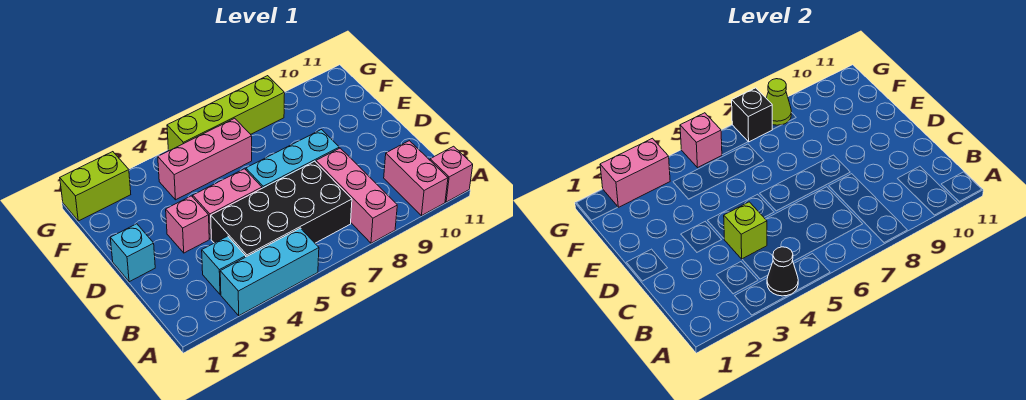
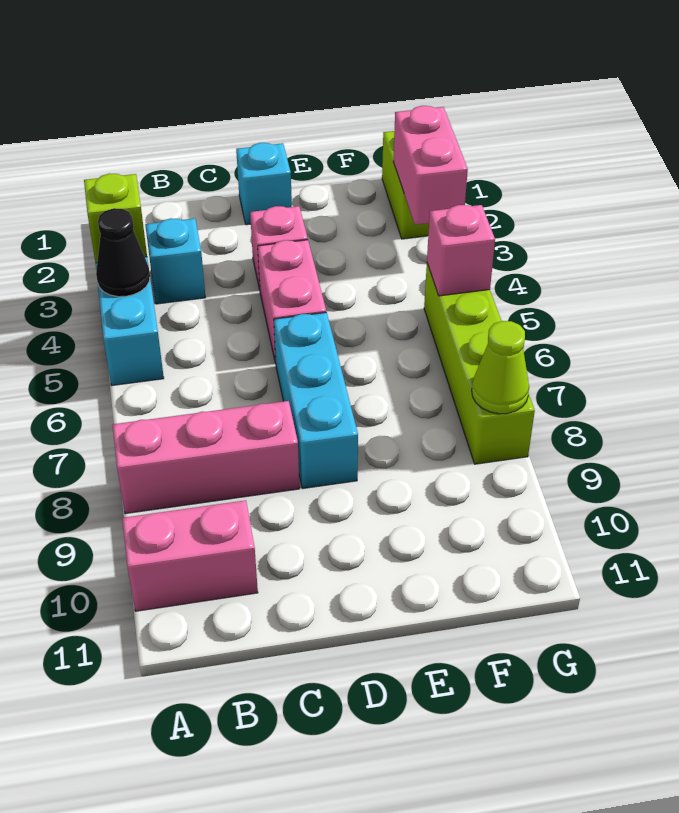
pink brick A11 level 1 -> none
black brick B4:C7 level 1 -> none
lime brick C4 level 2 -> lime brick A3 level 2
pink brick F4:F6 level 1 -> none
black brick G7 level 2 -> none

